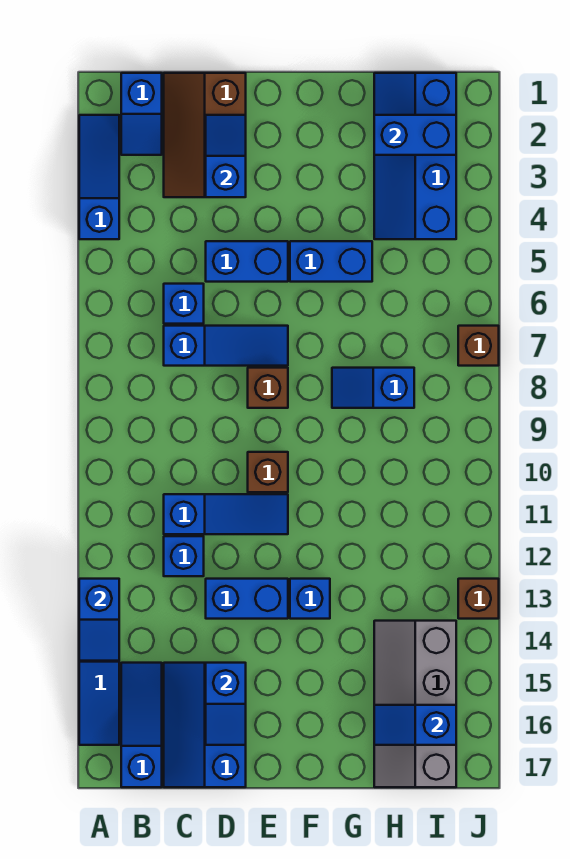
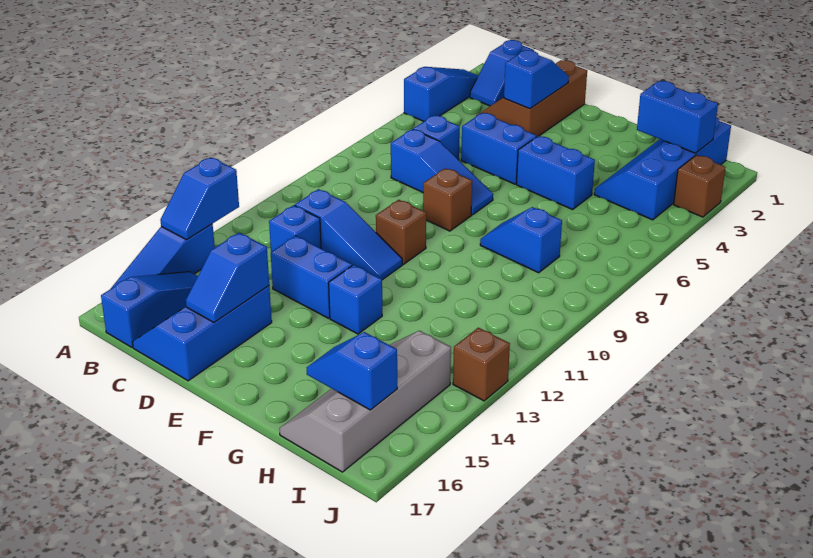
brown brick J7 level 1 -> brown brick J3 level 1

